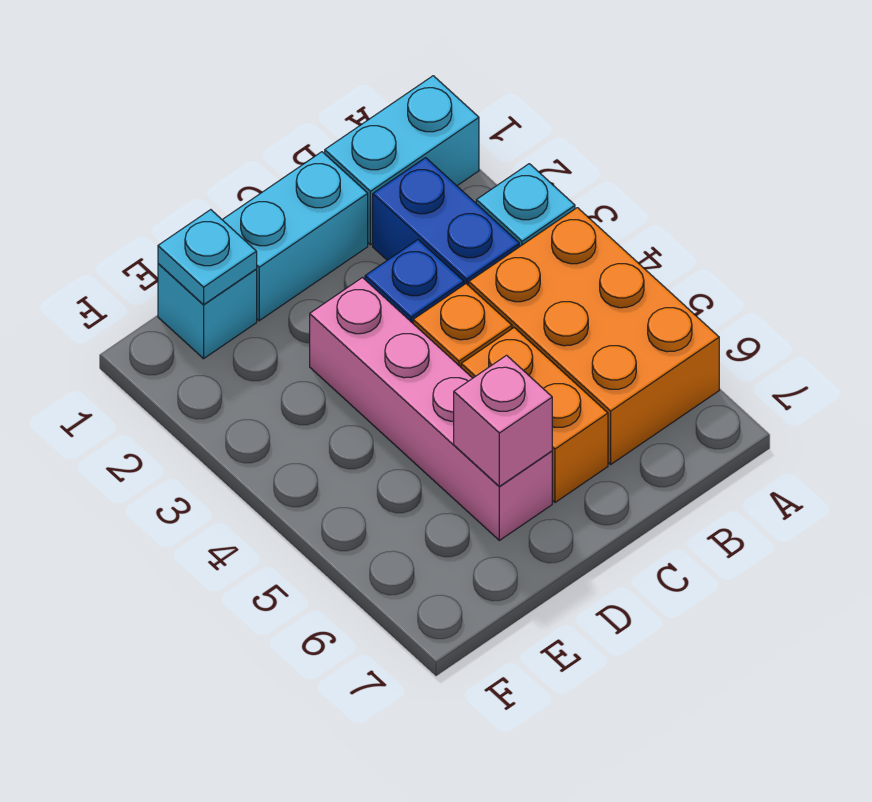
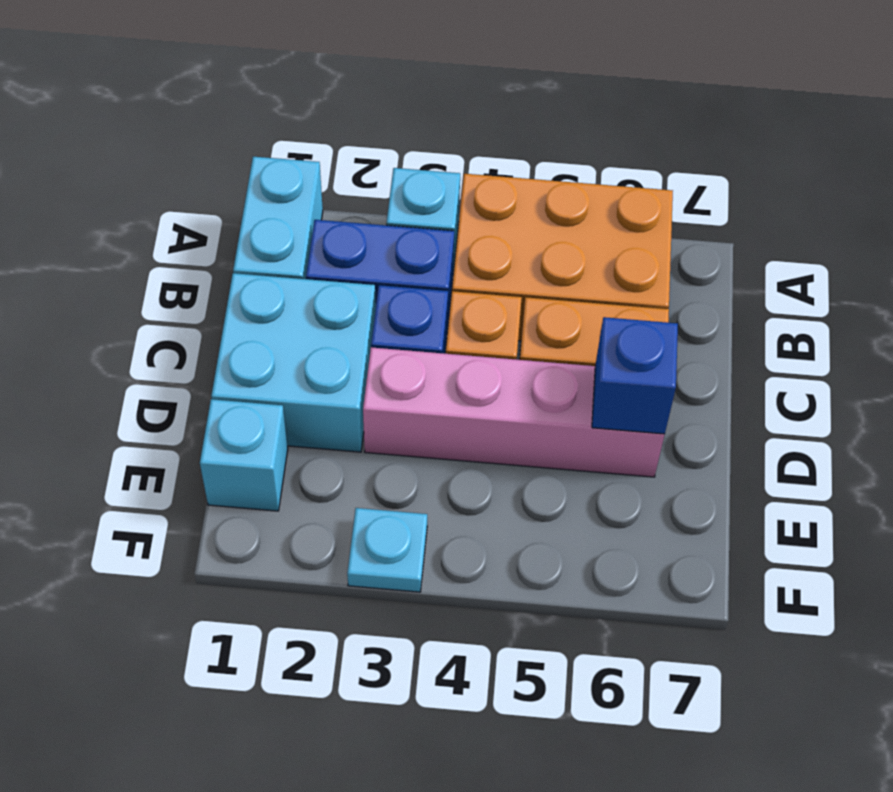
cyan brick C1:D1 level 1 -> cyan brick C1:D2 level 1
pink brick D6 level 2 -> blue brick D6 level 2
cyan plate E1 level 2 -> cyan plate F3 level 1

